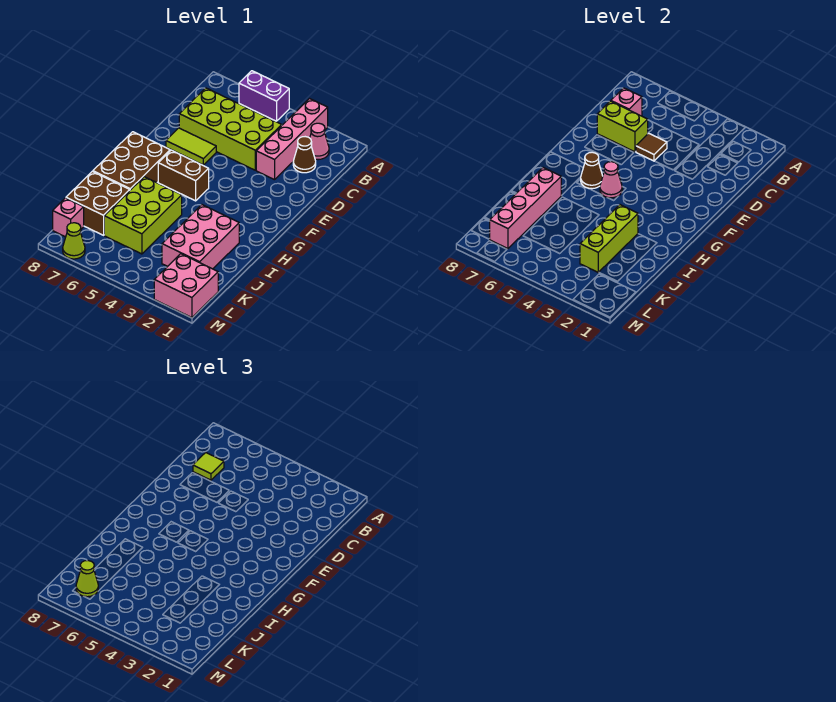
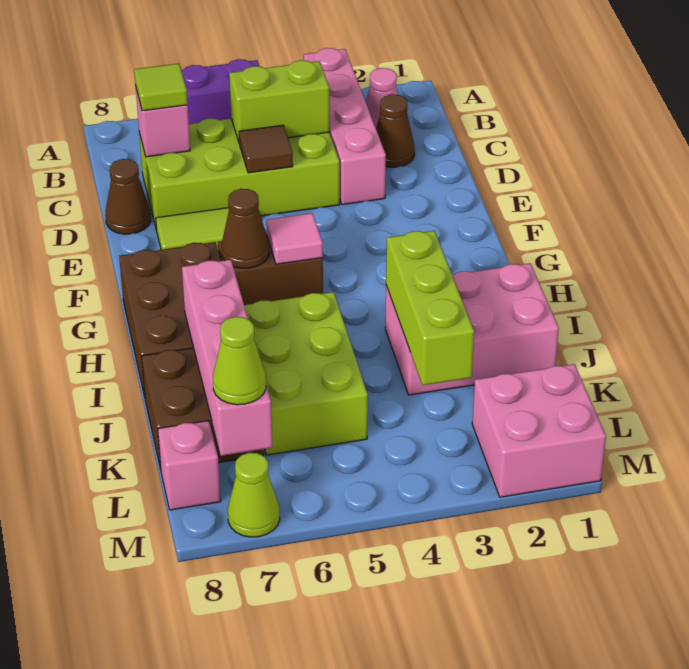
lime brick D6:D7 level 2 -> lime brick C4:C5 level 2
none -> brown cone D8 level 1
pink cone G5 level 2 -> pink tile G5 level 2
pink brick I2:K3 level 1 -> pink brick I1:J3 level 1

